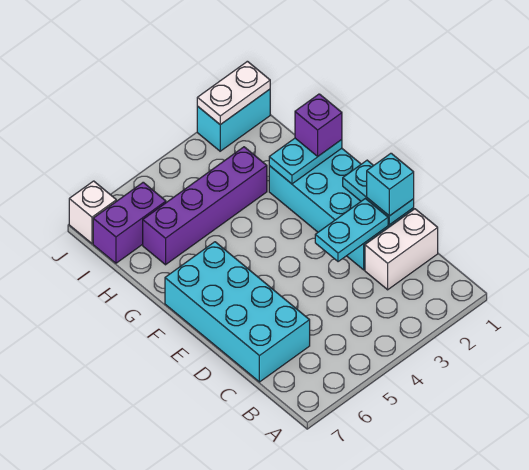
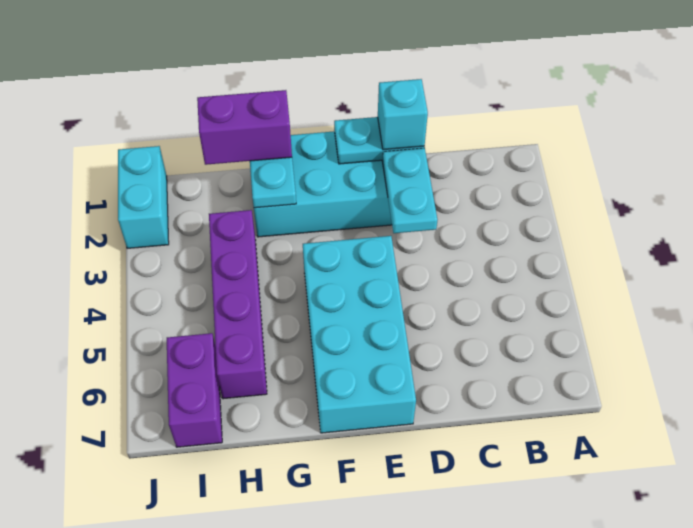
white brick C1:C2 level 1 -> none
cyan brick C6:F7 level 1 -> cyan brick E4:F7 level 1
purple brick G1 level 3 -> purple brick G1:H1 level 3
white plate J1:J2 level 2 -> none
white brick J7 level 1 -> none

